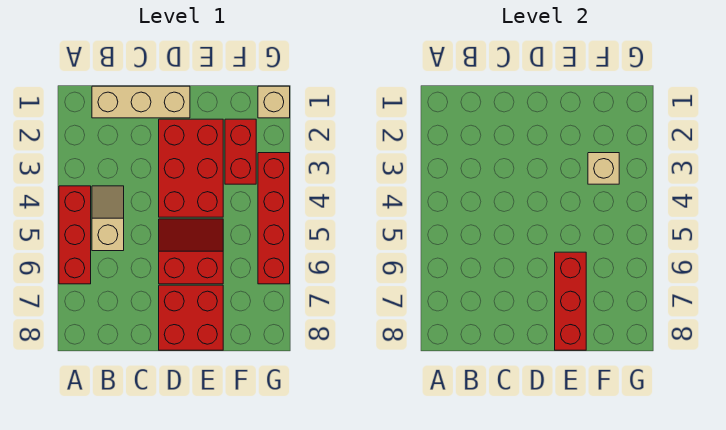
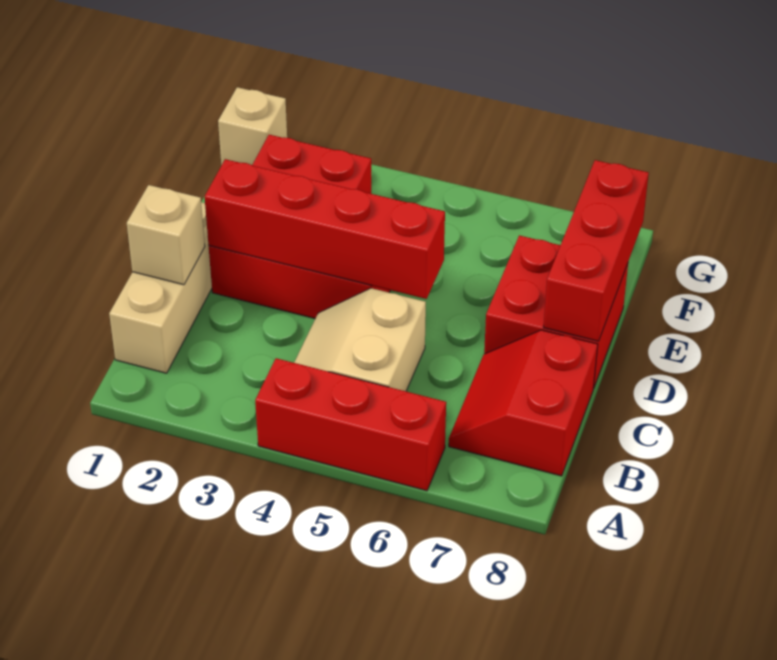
tan slope B4:B5 level 1 top 5 -> tan slope B4:C5 level 1 top 5
red slope D5:E6 level 1 top 6 -> red slope B7:C8 level 1 top 8
red brick E6:E8 level 2 -> red brick D8:F8 level 2
tan brick F3 level 2 -> tan brick C1 level 2
red brick G3:G6 level 1 -> red brick D2:D5 level 2

